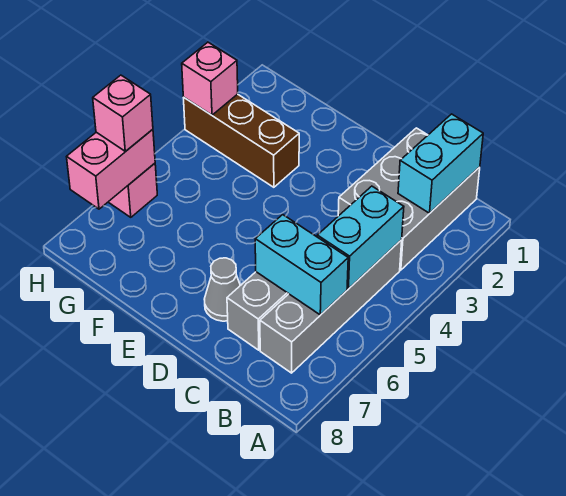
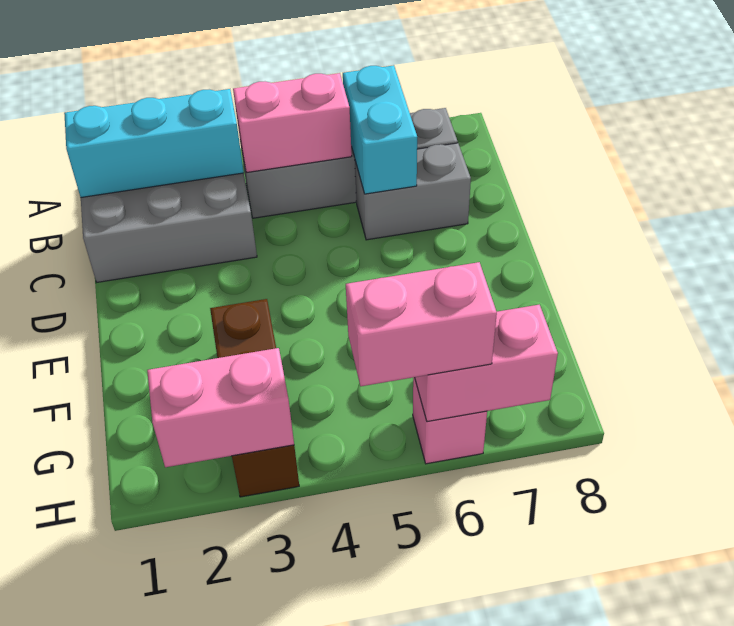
cyan brick B1:B2 level 2 -> cyan brick B1:B3 level 2
cyan brick B4:B5 level 2 -> pink brick B4:B5 level 2
grey cone D7 level 1 -> none
pink brick H3 level 2 -> pink brick H2:H3 level 2
pink brick H6 level 3 -> pink brick H5:H6 level 3

